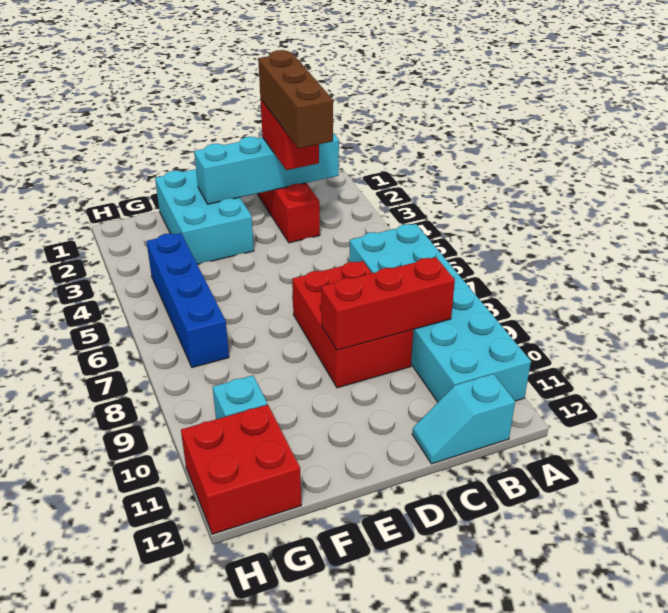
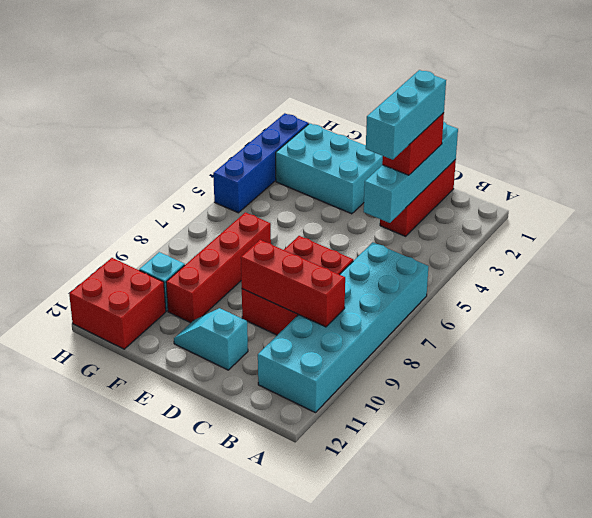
cyan brick B2:E2 level 2 -> cyan brick C1:C4 level 2
cyan slope B12:C12 level 1 top B -> cyan slope D11:E11 level 1 top D
brown brick C2:C4 level 4 -> cyan brick C2:C4 level 4
cyan brick E1:F3 level 1 -> cyan brick E2:G3 level 1
none -> red brick F7:F10 level 1
blue brick G4:G7 level 1 -> blue brick H2:H5 level 1

